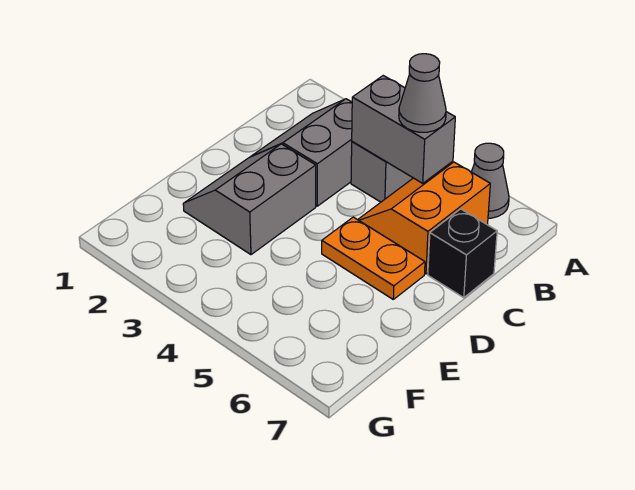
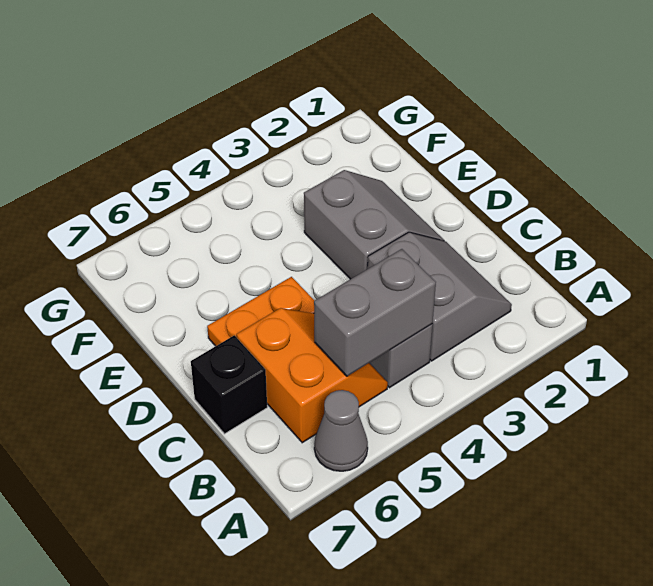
grey cone B5 level 3 -> none

